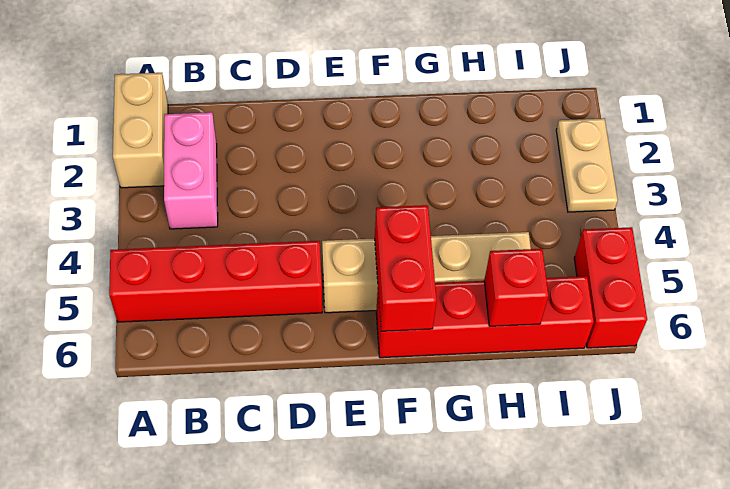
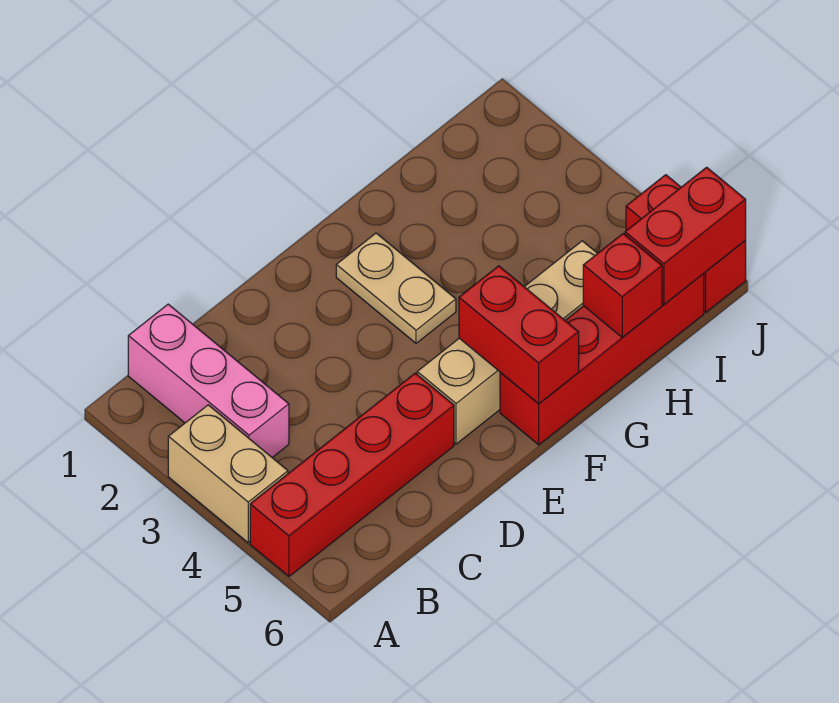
tan brick A1:A2 level 1 -> tan brick A3:A4 level 1
pink brick B2:B3 level 1 -> pink brick B1:B3 level 1
none -> red brick I6:J6 level 2
tan plate J2:J3 level 1 -> tan plate F2:F3 level 1

